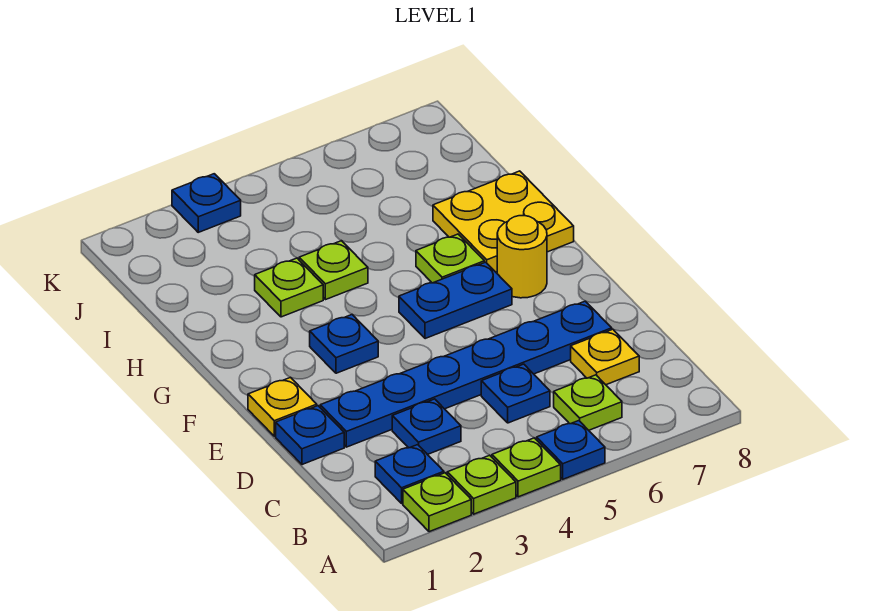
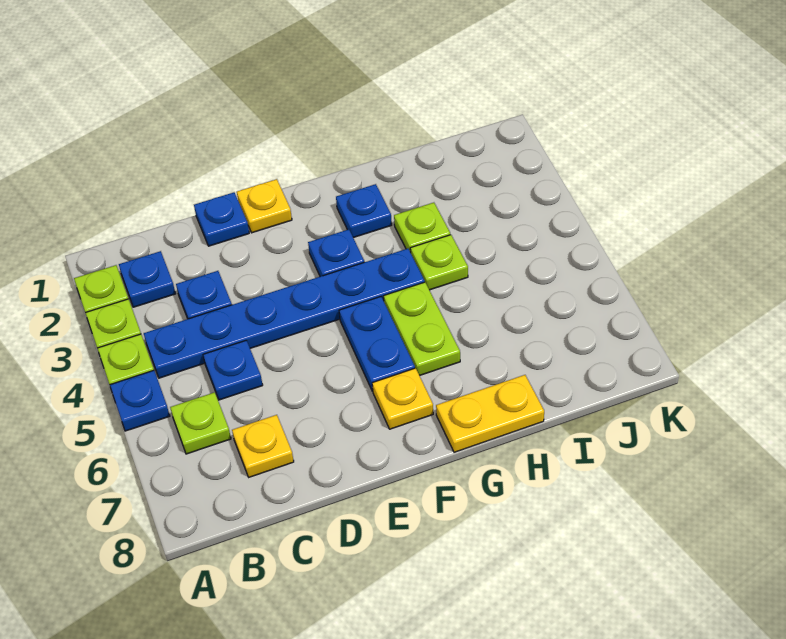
blue plate D2:D7 level 1 -> blue plate B4:G4 level 1
yellow round brick F7 level 1 -> yellow plate F7 level 1
lime plate G6 level 1 -> lime plate G5:G6 level 1
yellow plate G7:H8 level 1 -> yellow plate G8:H8 level 1
blue plate K3 level 1 -> blue plate G2 level 1

